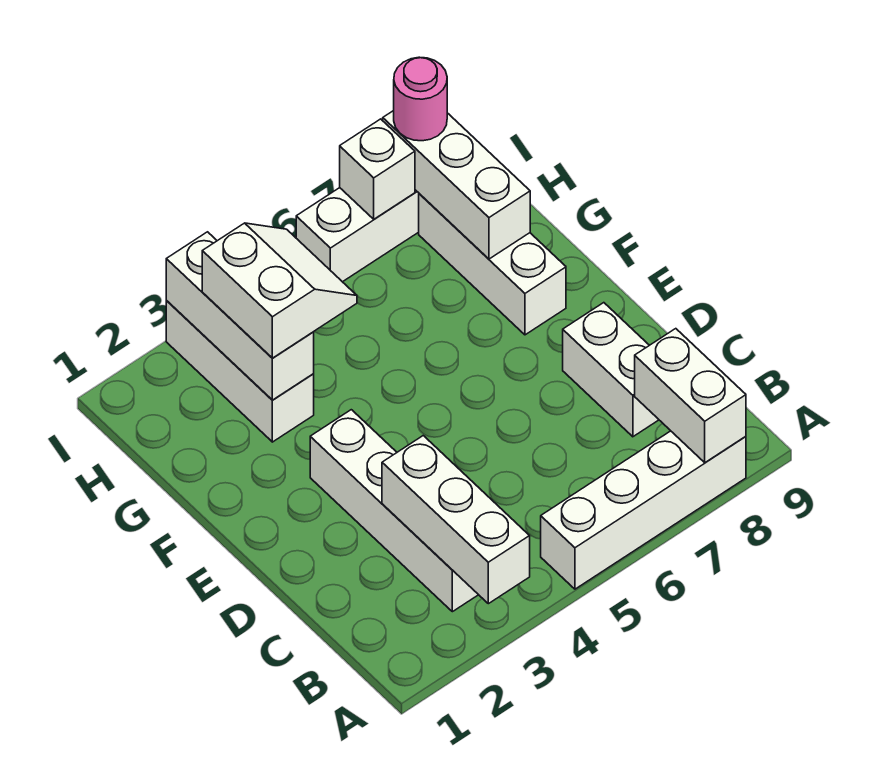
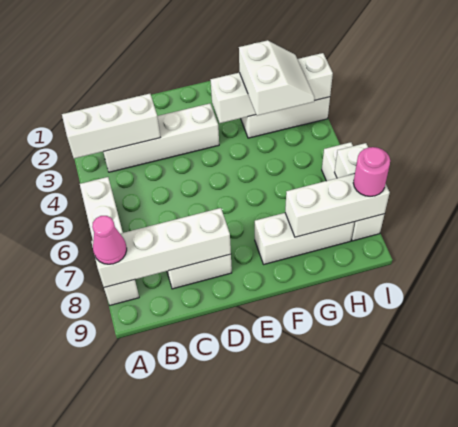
white brick A8:B8 level 2 -> white brick A8:D8 level 2
none -> pink cone A8 level 3
white brick G3:I3 level 2 -> white brick F3:I3 level 2
white slope G3:H4 level 3 top 3 -> white slope G3:H4 level 3 top G

